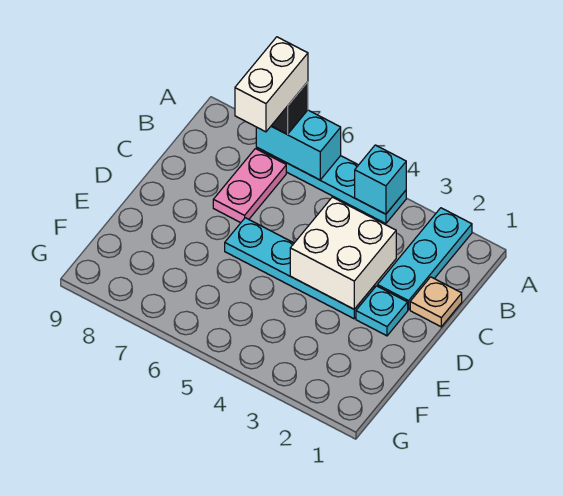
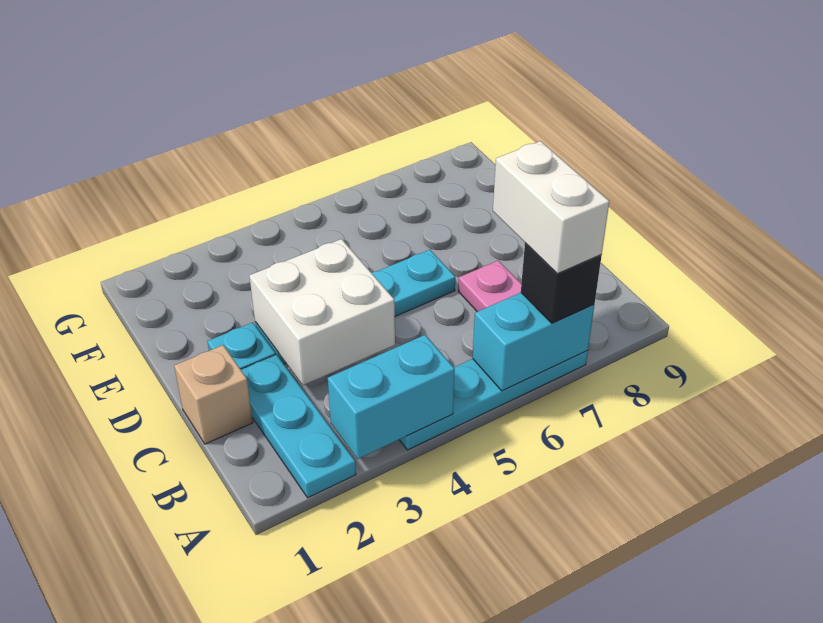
cyan brick A4 level 2 -> cyan brick A3:A4 level 2
tan plate C1 level 1 -> tan brick C1 level 1

